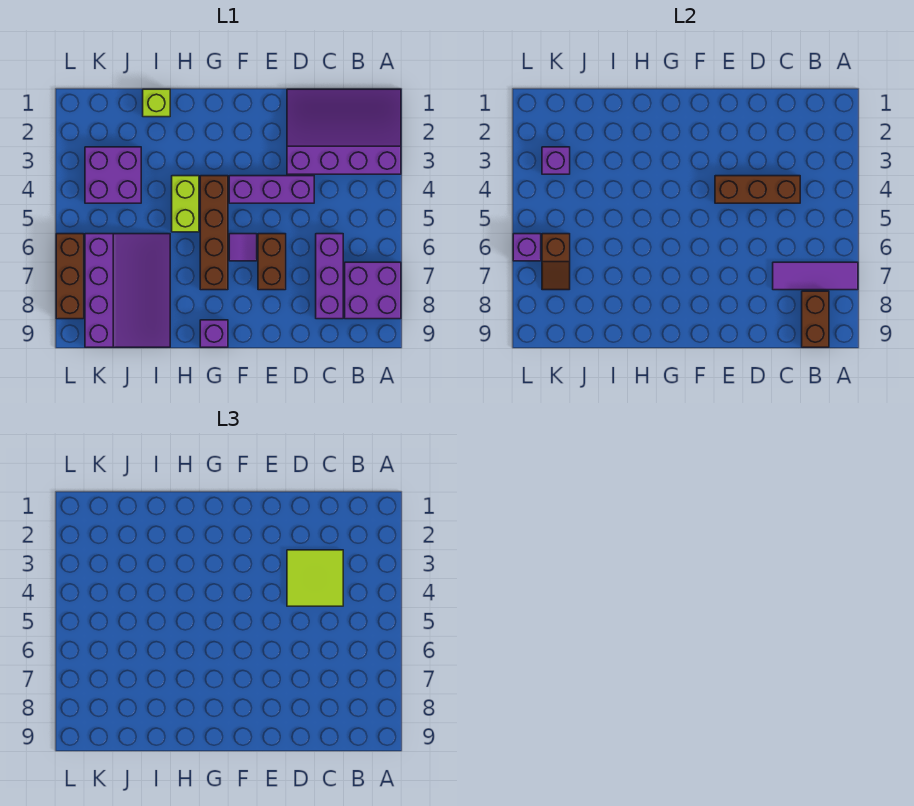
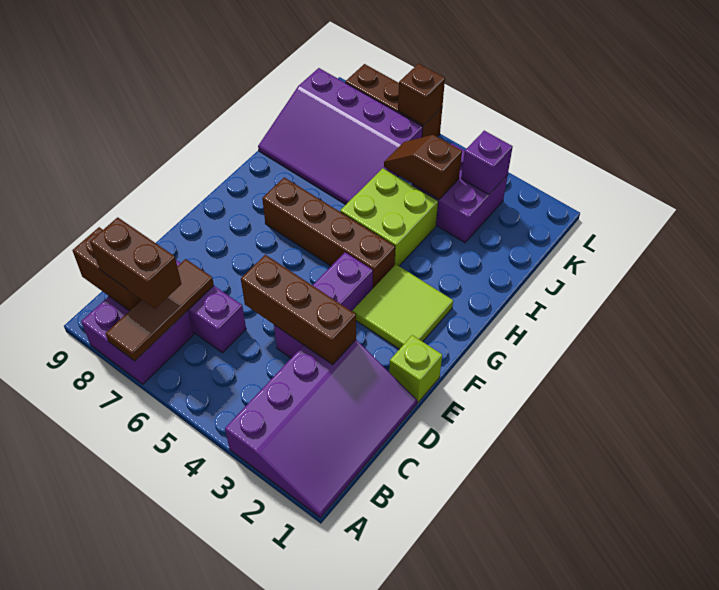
purple tile A7:C7 level 2 -> brown tile A7:C7 level 2
lime tile C3:D4 level 3 -> lime tile F2:G3 level 1
brown brick C4:E4 level 2 -> brown brick D3:D5 level 2
brown brick E6:E7 level 1 -> brown brick B7:B8 level 3
purple tile F6 level 1 -> none
purple brick G9 level 1 -> none
lime brick H4:H5 level 1 -> lime brick H4:I5 level 1
lime brick I1 level 1 -> lime brick E1 level 1
brown slope K6:K7 level 2 top 6 -> brown slope J4:J5 level 2 top 4
purple brick L6 level 2 -> brown brick L6 level 2

